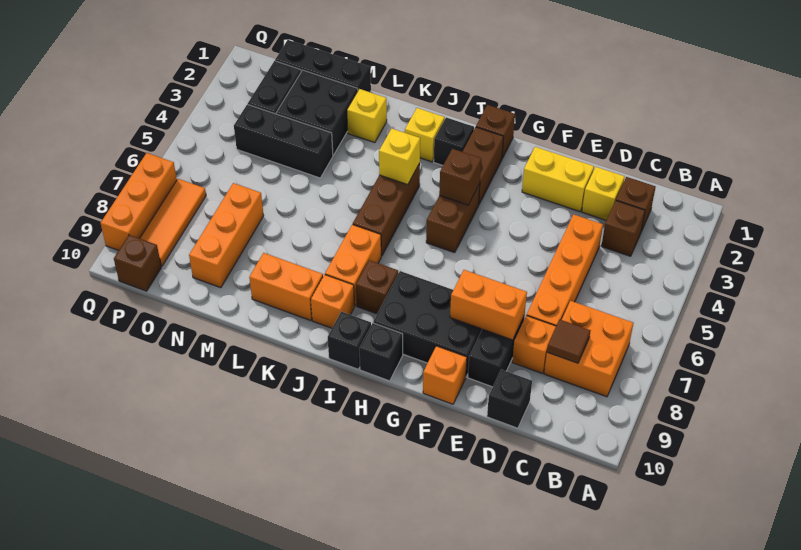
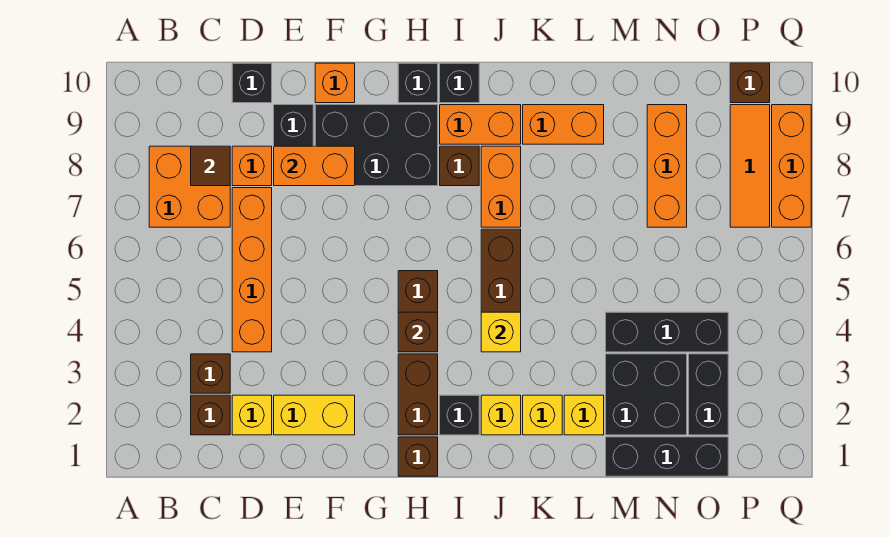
orange brick J9 level 1 -> orange brick I9:J9 level 1
none -> yellow brick K2 level 1

